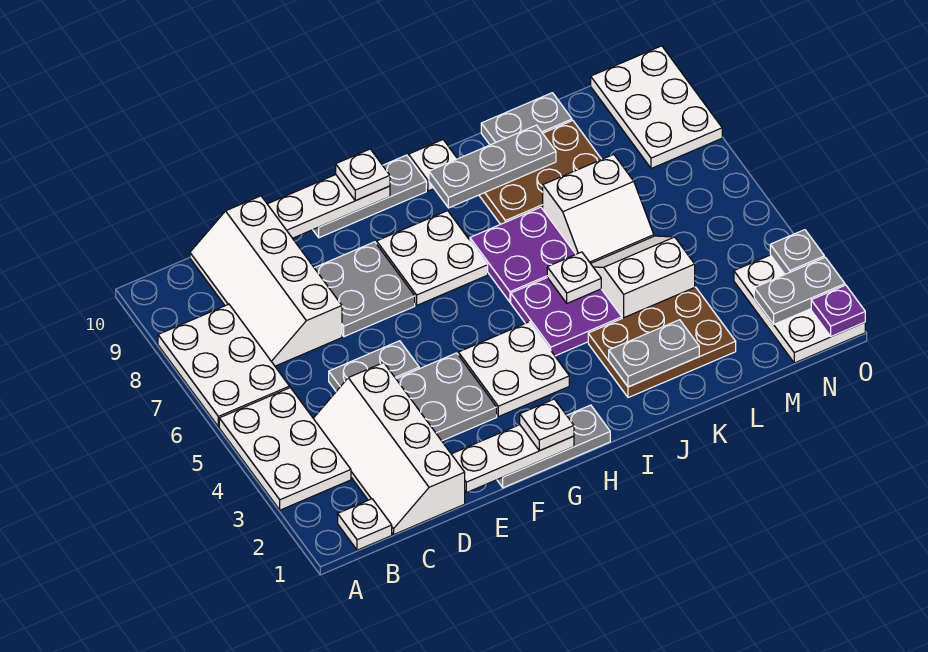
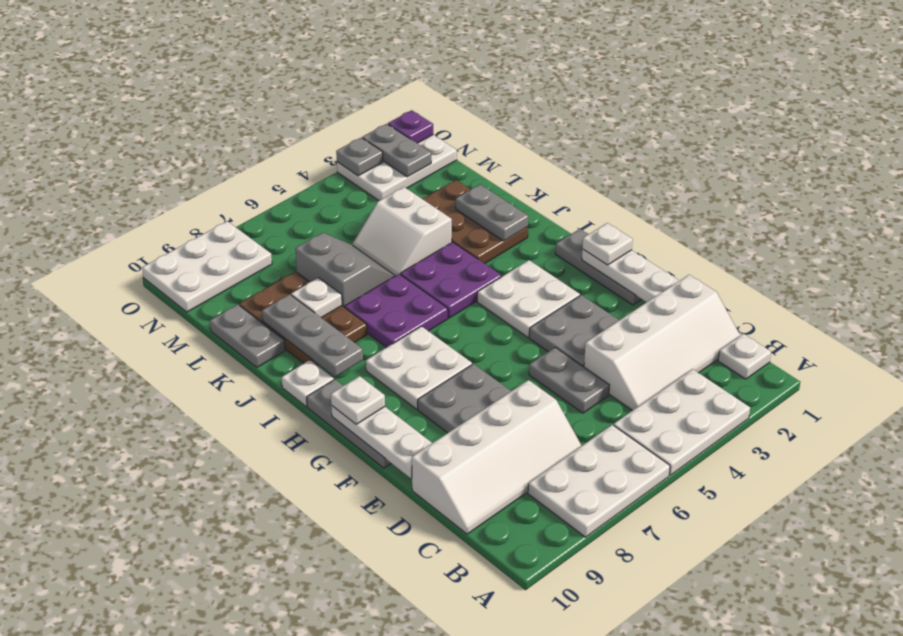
white plate J5 level 2 -> white plate K8 level 2
white slope K6:L7 level 1 top 7 -> grey slope K6:L7 level 1 top 7

